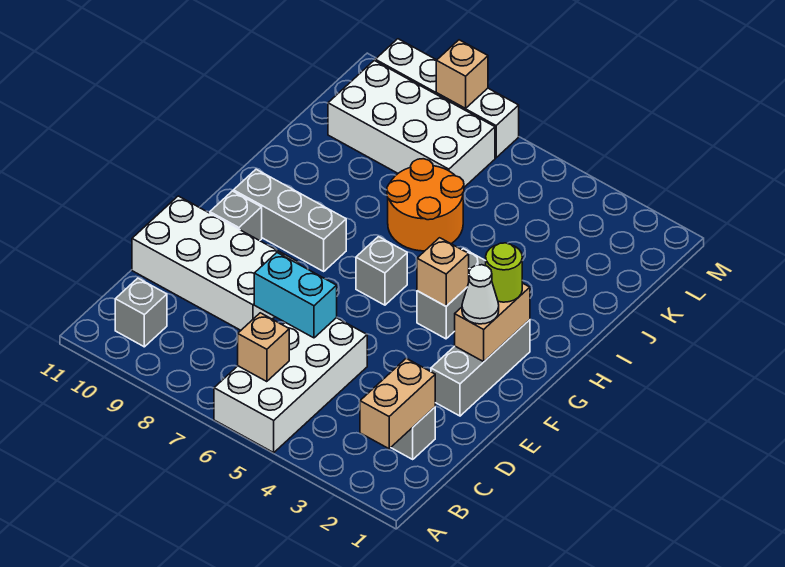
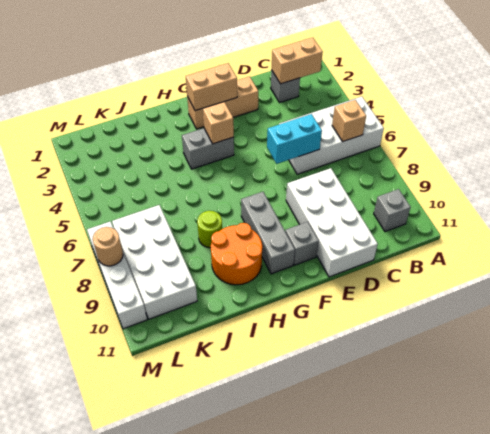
cyan brick D6:D7 level 2 -> cyan brick D6:E6 level 2
grey brick E2:G2 level 1 -> tan brick E2:G2 level 1
white cone F2 level 3 -> none
lime round brick G2 level 3 -> lime round brick I8 level 1
grey brick G6 level 1 -> none
orange round brick I6:J7 level 1 -> orange round brick H9:I10 level 1
tan brick M8 level 2 -> tan round brick M8 level 2

